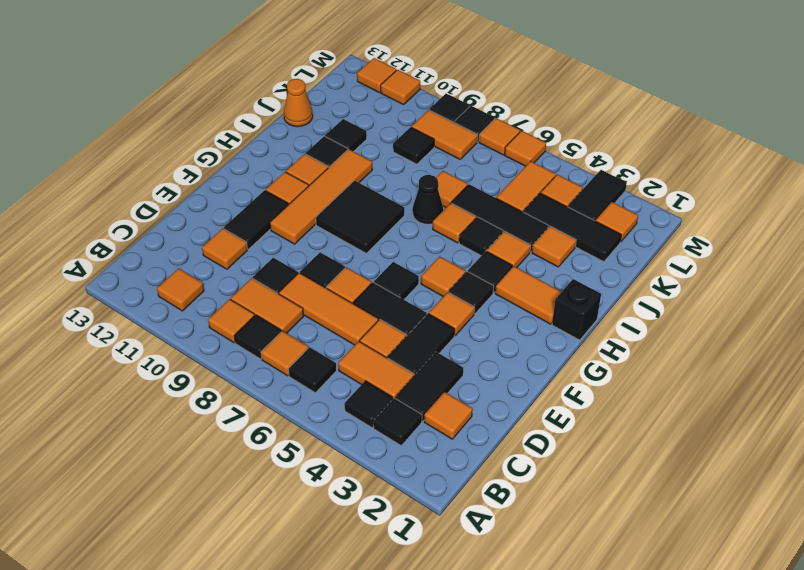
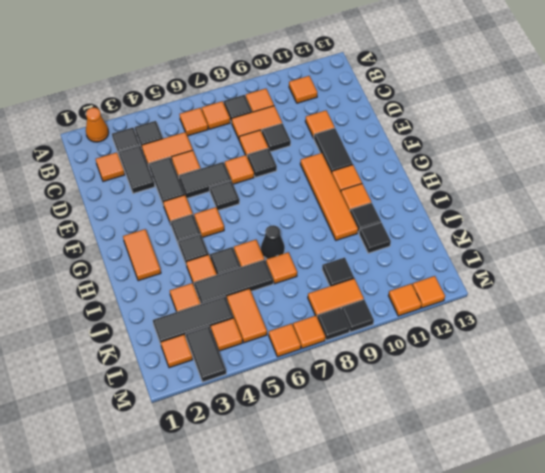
black tile B6 level 1 -> orange tile B6 level 1
orange tile D6:D8 level 1 -> orange tile D8 level 1
black tile G8:H9 level 1 -> none
black brick H1 level 1 -> none
orange tile H2:H3 level 1 -> orange tile G2:H2 level 1
orange cone J13 level 1 -> orange cone A2 level 1

